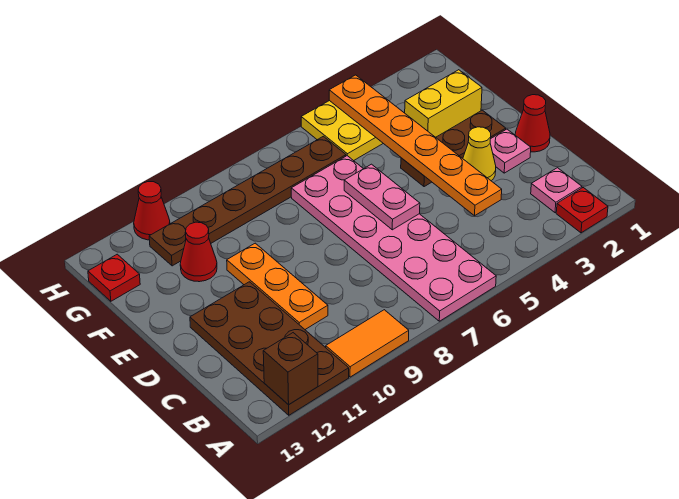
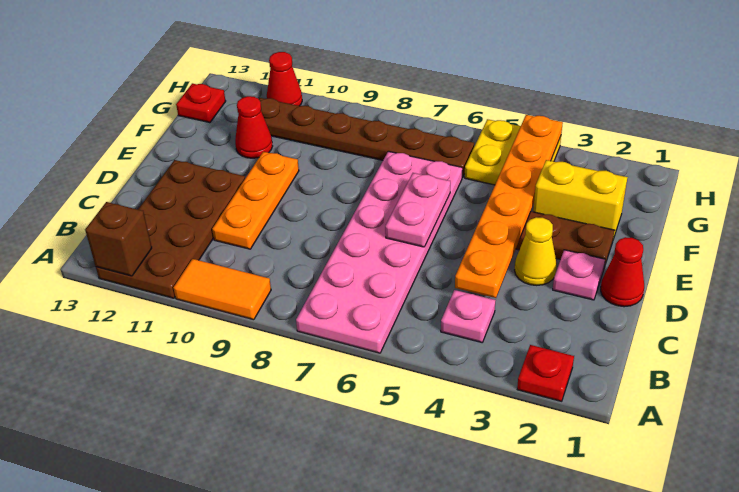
pink plate B2 level 1 -> pink plate B4 level 1

